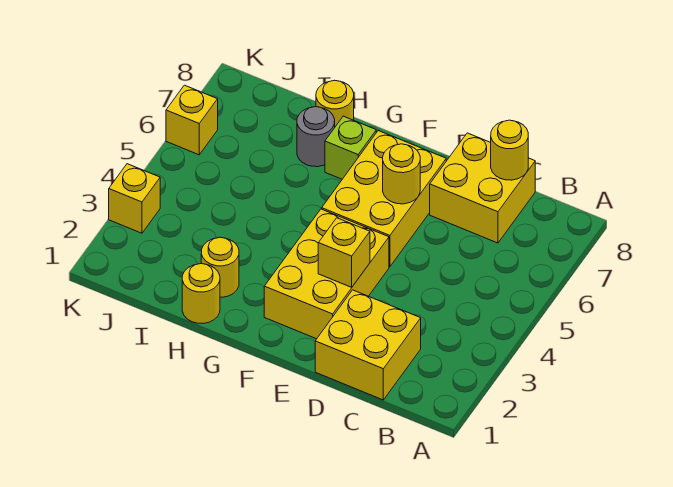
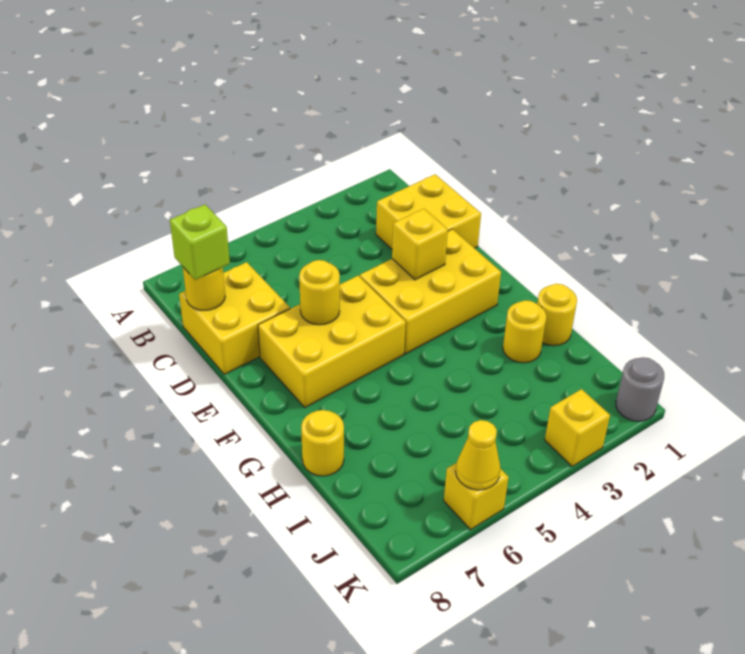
lime brick G7 level 1 -> lime brick C8 level 3
grey round brick H7 level 1 -> grey round brick K1 level 1
none -> yellow cone K6 level 2

